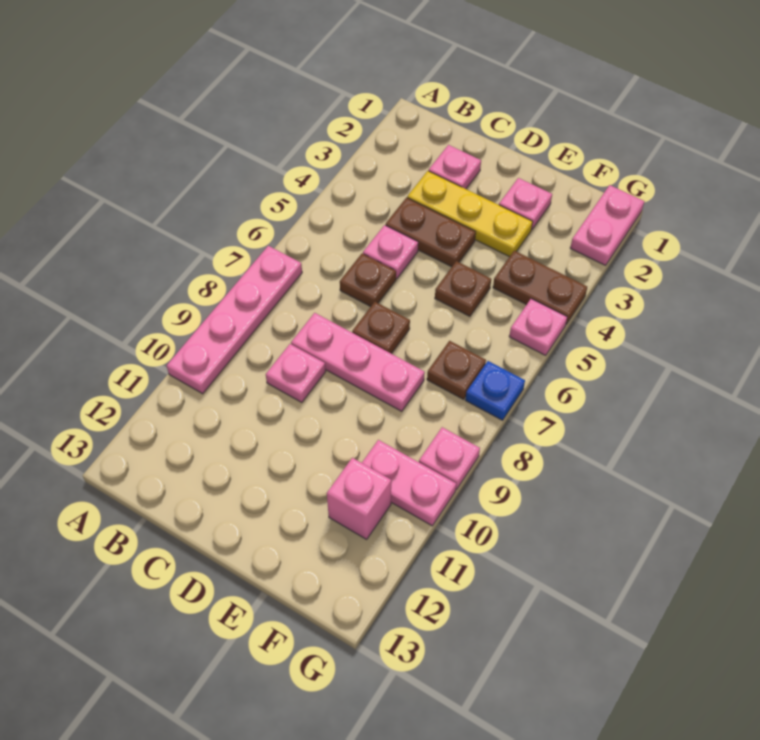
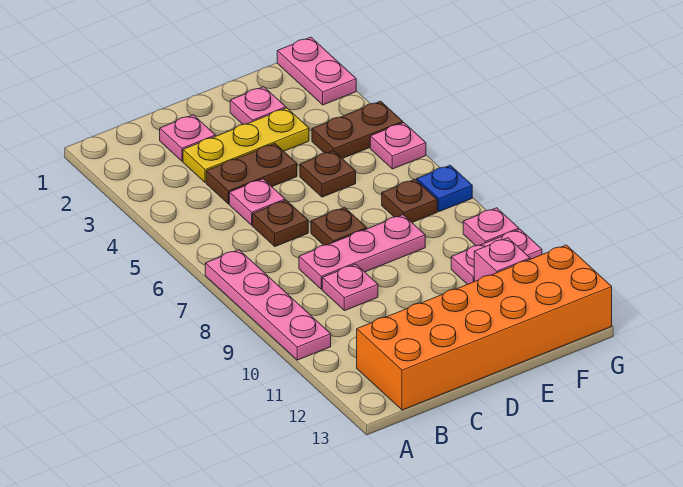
none -> orange brick B12:G13 level 1

